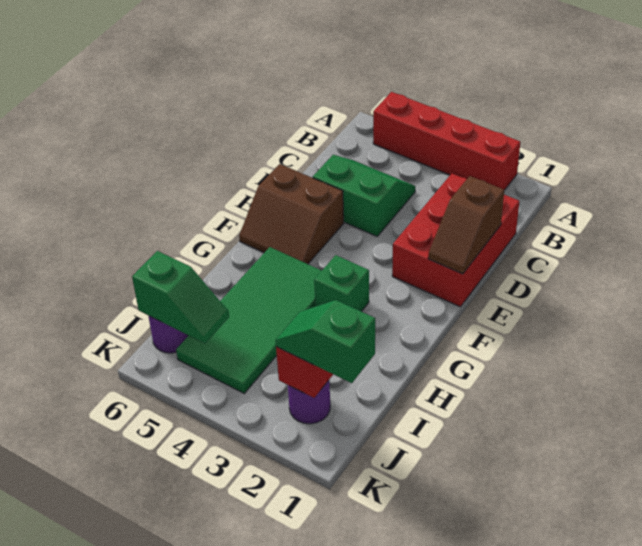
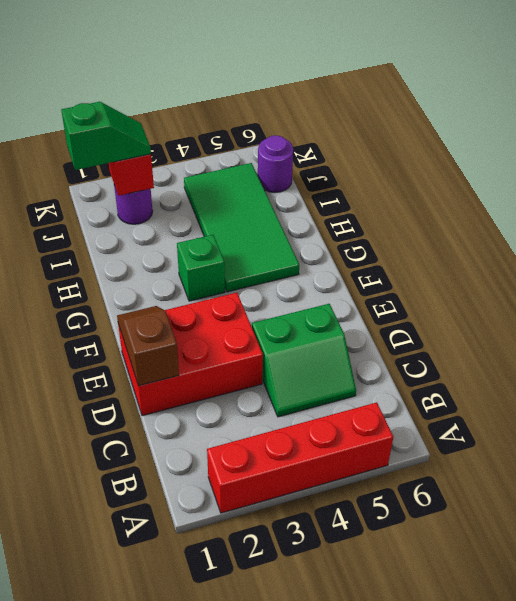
red brick C1:E2 level 1 -> red brick D1:E3 level 1
brown slope E5:F6 level 1 top E -> none
green slope J5:J6 level 2 top 6 -> none

